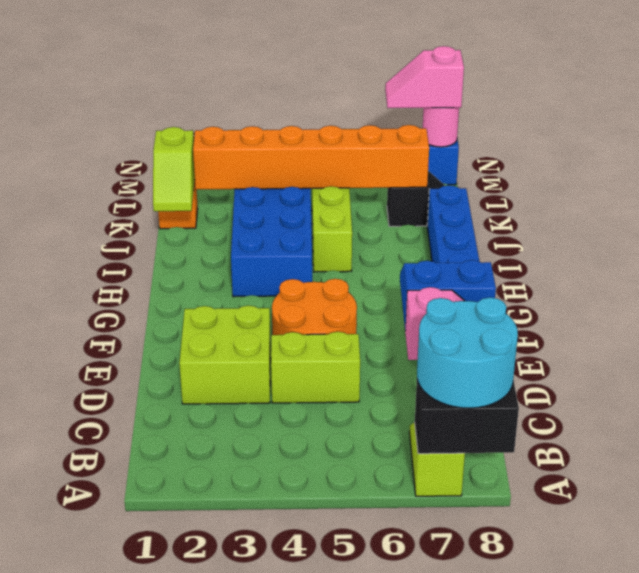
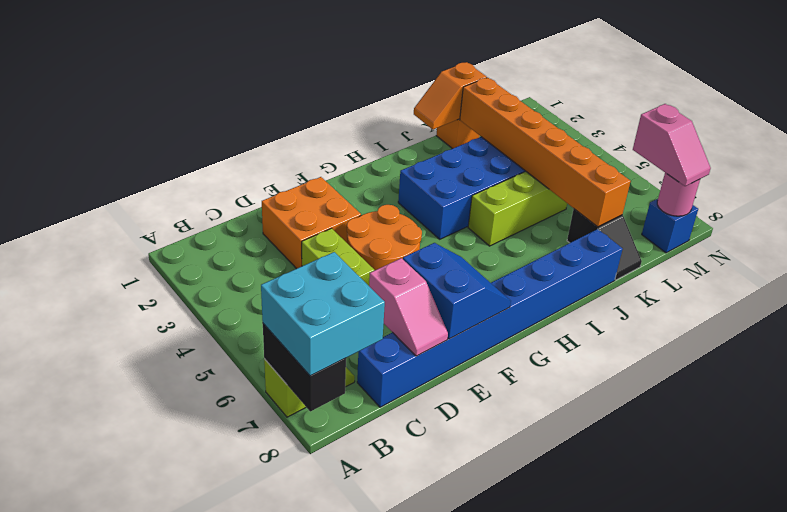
cyan round brick A7:B8 level 3 -> cyan brick A7:B8 level 3
lime brick D2:E3 level 1 -> orange brick D2:E3 level 1
lime slope J1:K1 level 2 top K -> orange slope J1:K1 level 2 top K
pink slope M7:M8 level 3 top 8 -> pink slope M7:M8 level 3 top 7

